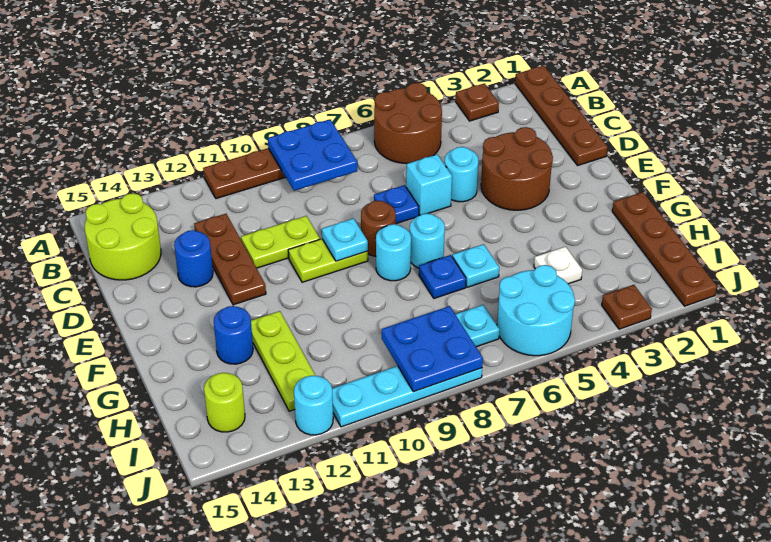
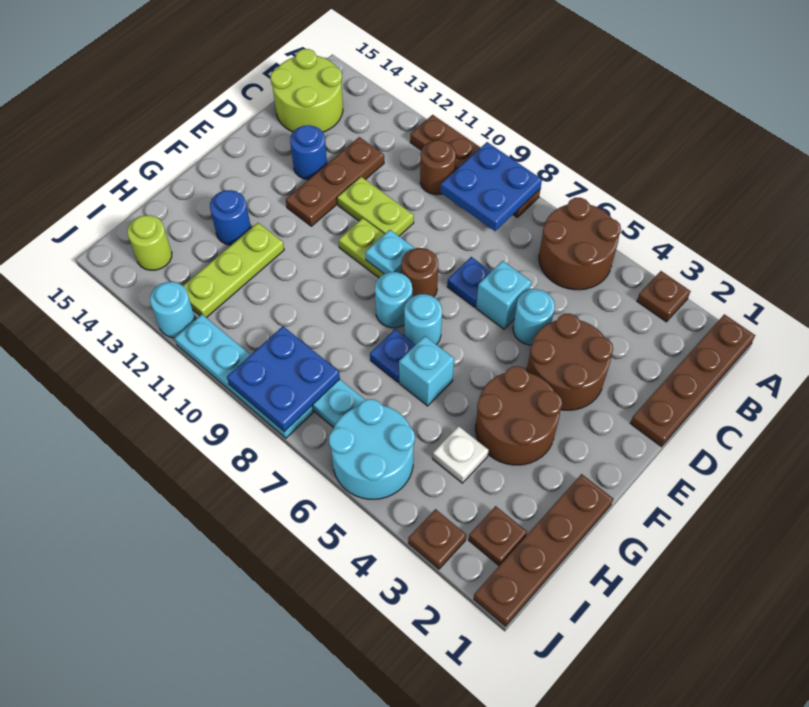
none -> brown round brick B10 level 1
none -> brown round brick F3:G4 level 1
cyan plate G6 level 1 -> cyan brick G6 level 1
none -> brown plate I2 level 1

